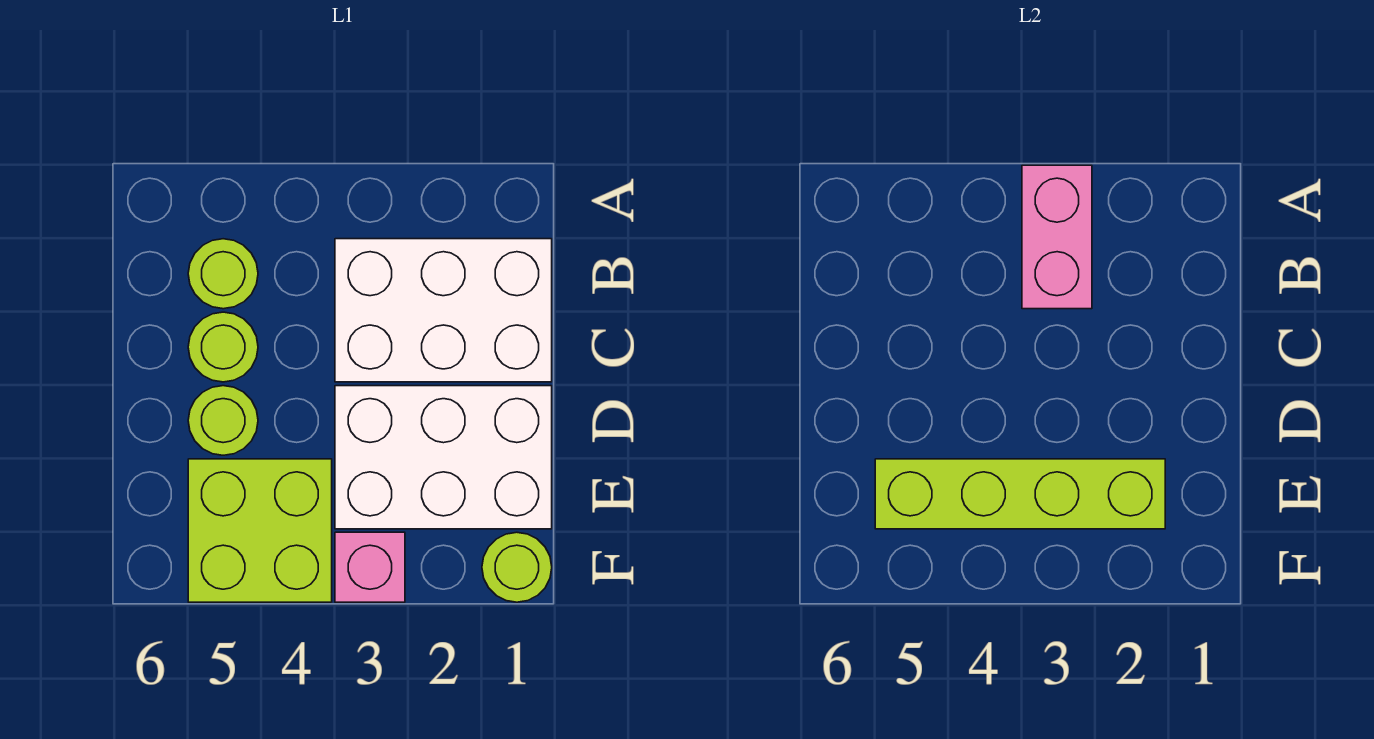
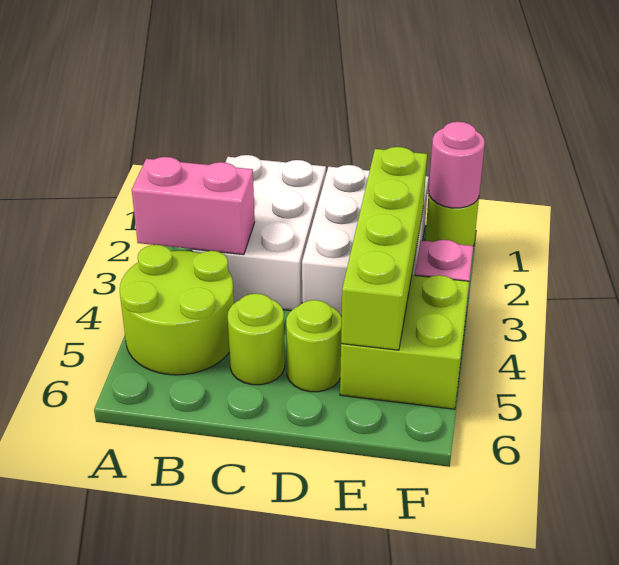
lime round brick B5 level 1 -> lime round brick A4:B5 level 1
none -> pink round brick F1 level 2

